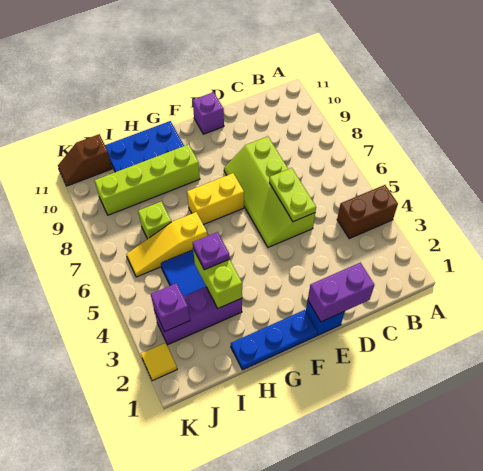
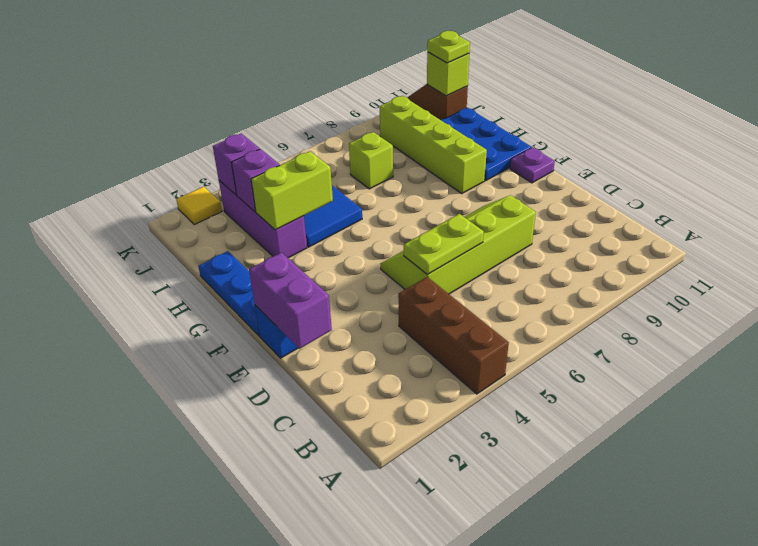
brown brick A4:B4 level 1 -> brown brick A4:C4 level 1
purple brick E11 level 1 -> purple brick I3 level 2
yellow brick F7:G7 level 1 -> none
purple plate H4 level 3 -> purple plate F11 level 1
yellow slope H6:J6 level 1 top H -> none
none -> lime brick J11 level 2
none -> lime plate J11 level 3

